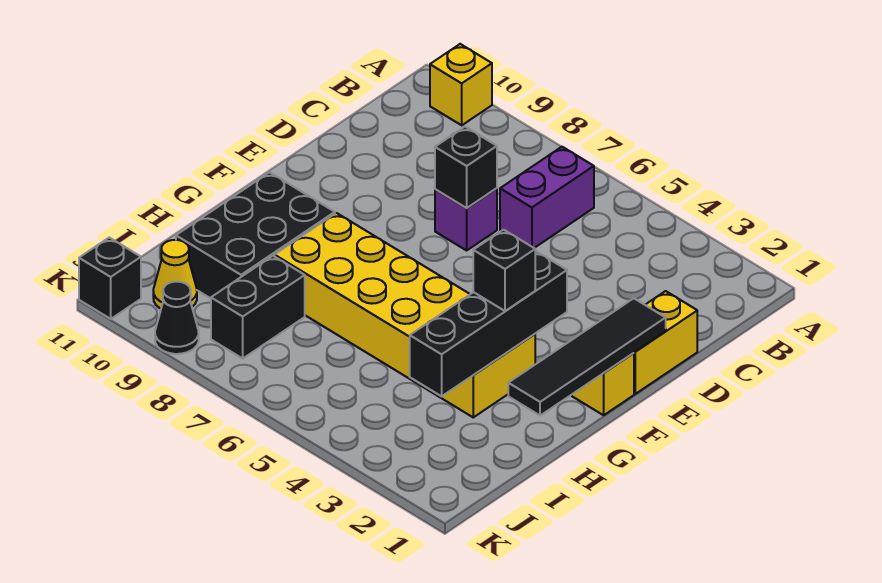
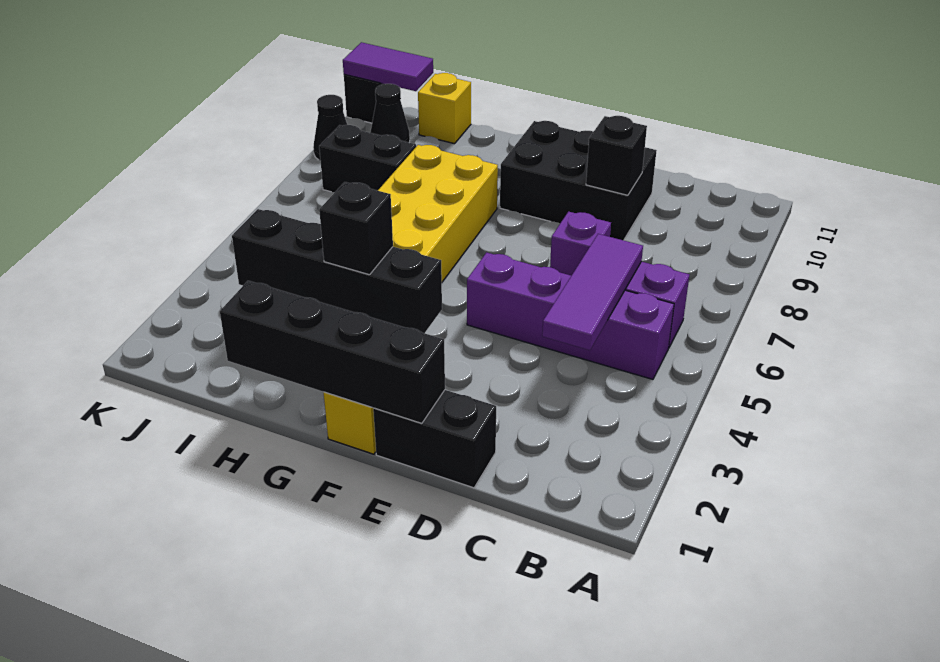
yellow brick A10 level 1 -> yellow brick I11 level 1
none -> purple brick B5:E5 level 1
none -> purple tile C4:C6 level 2
yellow brick D1:E1 level 1 -> black brick D1:E1 level 1
black brick D7 level 2 -> black brick D9 level 2
black tile E1:H1 level 2 -> black brick E1:H1 level 2
black brick G9:I10 level 1 -> black brick D9:F10 level 1
yellow cone J10 level 1 -> black cone J10 level 1
none -> purple tile J11:K11 level 2

